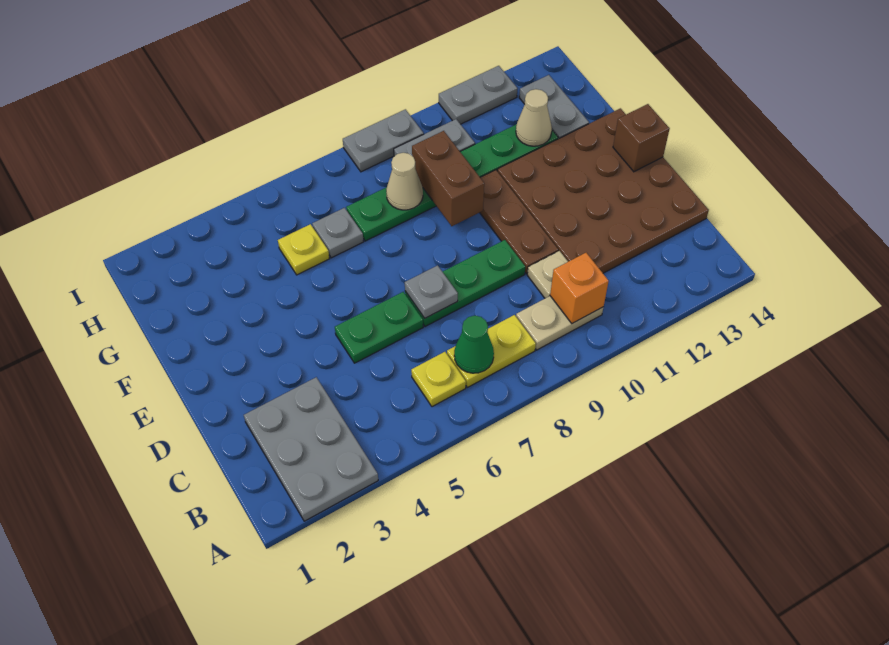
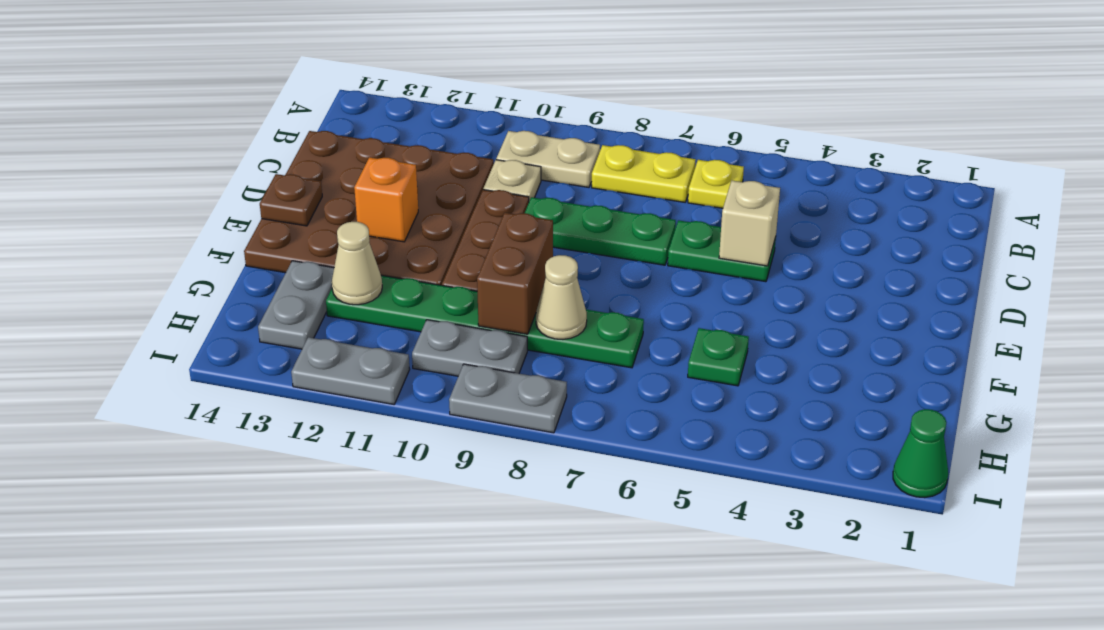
grey plate A2:C3 level 1 -> none
green cone B7 level 2 -> green cone I1 level 1
orange brick B10 level 2 -> orange brick E12 level 2
none -> tan brick D5 level 2
grey plate D7 level 2 -> none
brown brick E14 level 2 -> brown plate E14 level 2
yellow plate G5 level 1 -> green plate G5 level 1
grey plate G6 level 1 -> none

